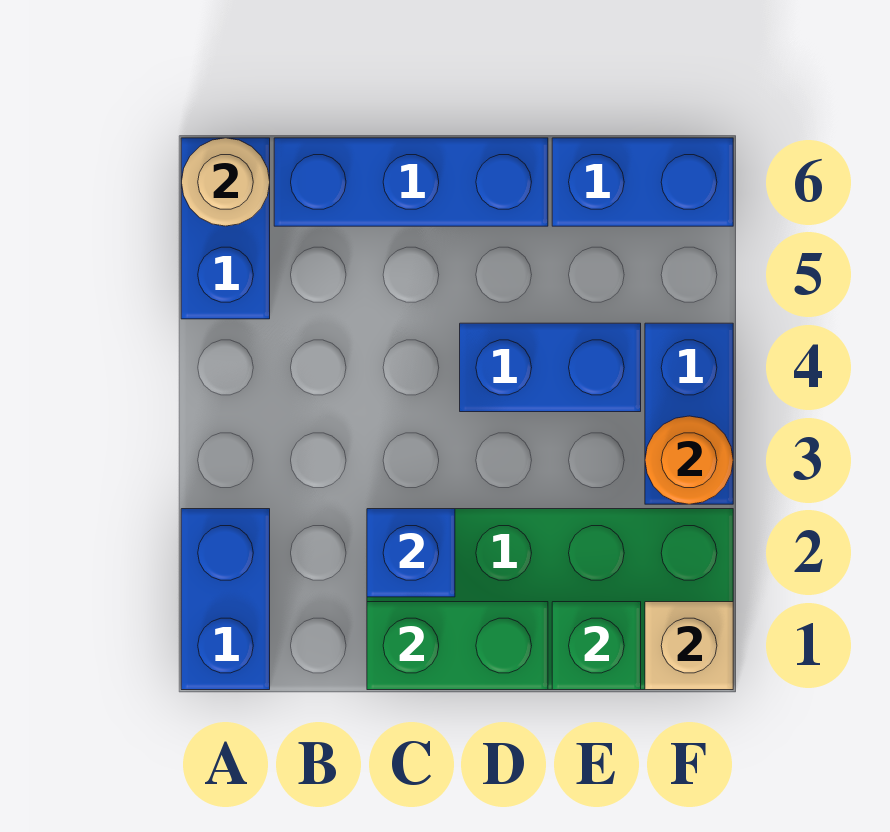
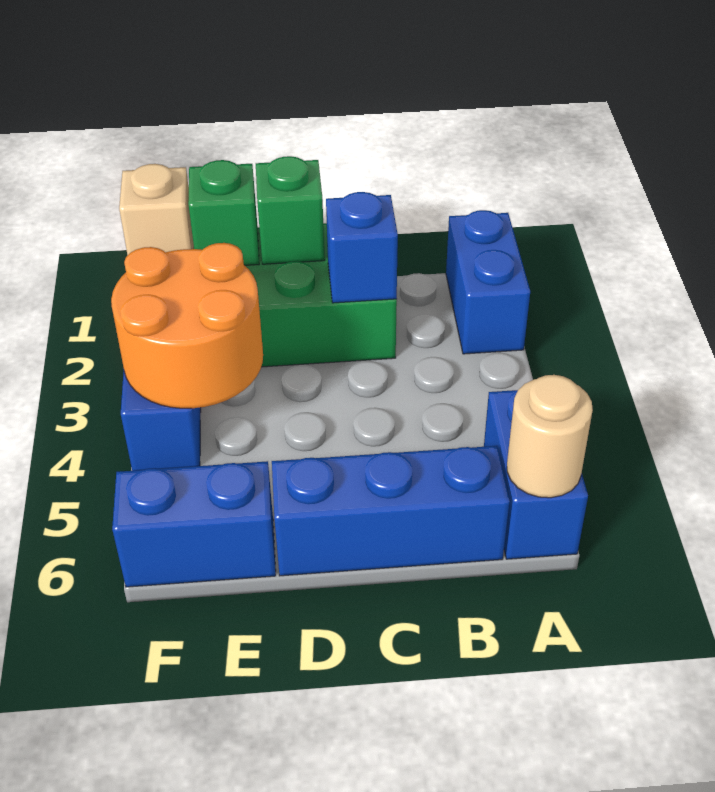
green brick C1:D1 level 2 -> green brick D1 level 2
blue brick D4:E4 level 1 -> none
orange round brick F3 level 2 -> orange round brick E3:F4 level 2

